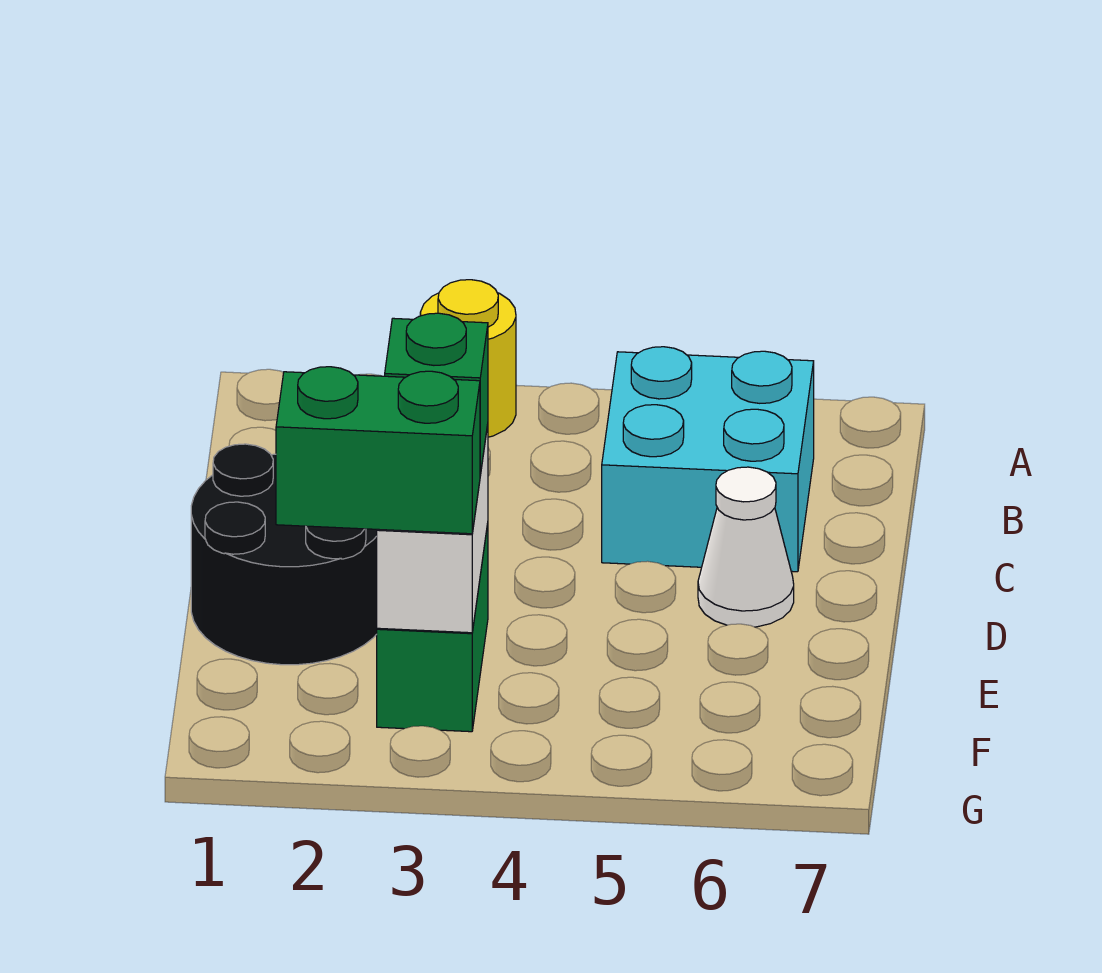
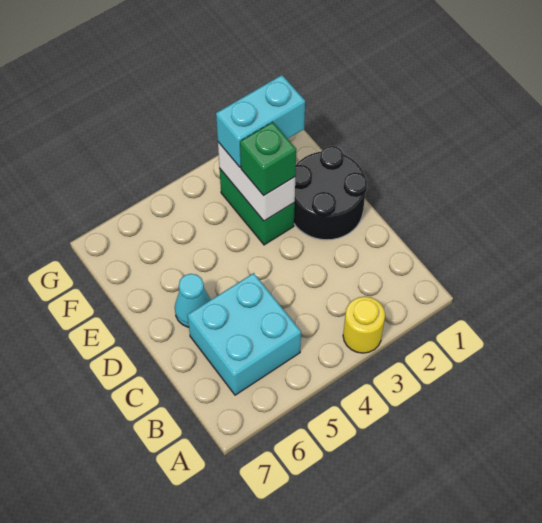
white cone D6 level 1 -> cyan cone D6 level 1
green brick F2:F3 level 3 -> cyan brick F2:F3 level 3

